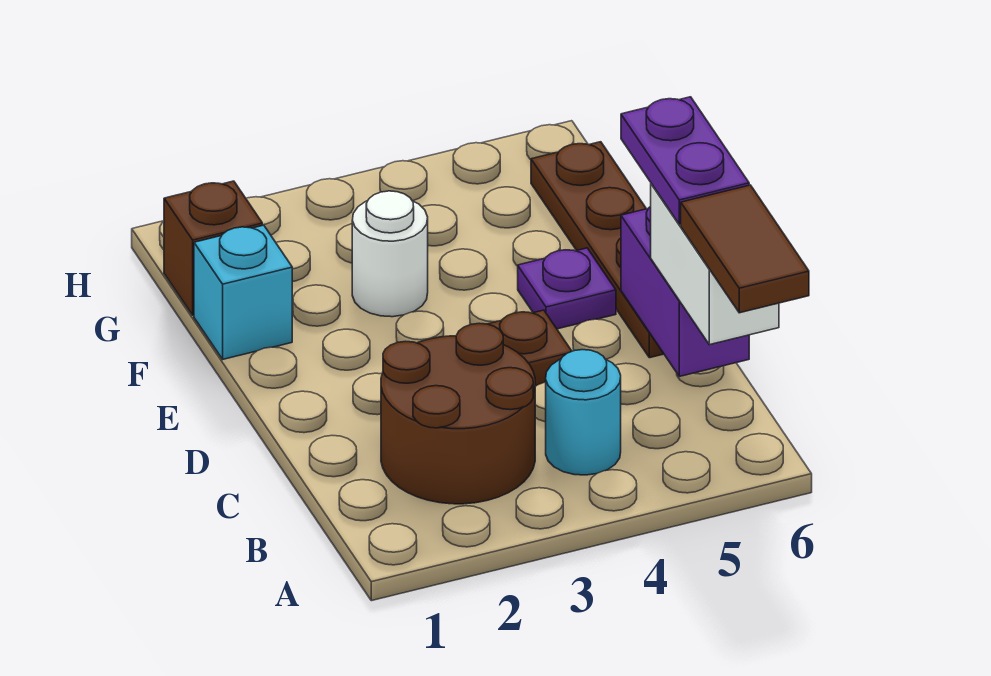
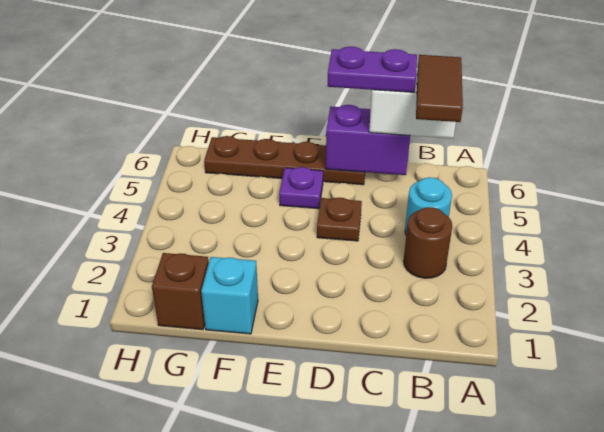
brown tile A6:B6 level 4 -> brown tile B5:B6 level 4
brown round brick B2:C3 level 1 -> brown round brick B3 level 1
white round brick F3 level 1 -> none

